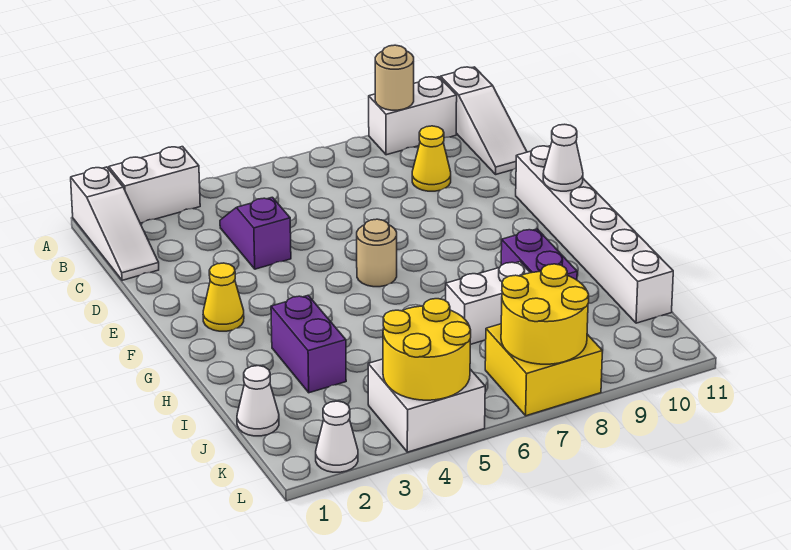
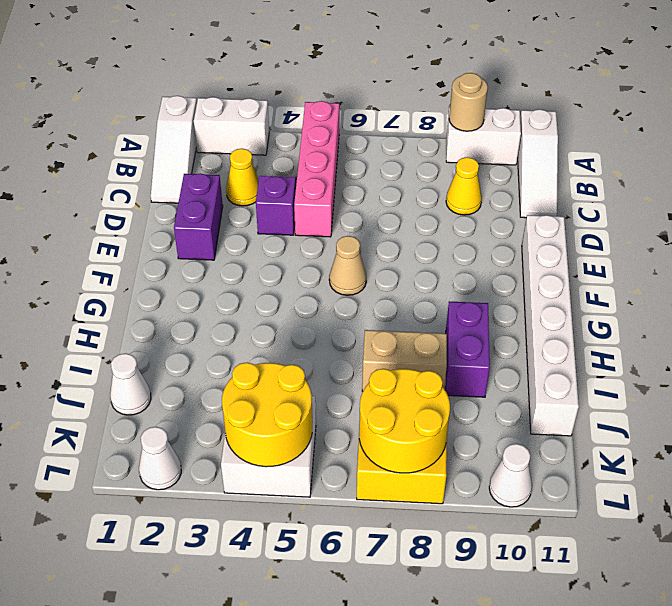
none -> pink brick A5:D5 level 1
yellow cone F2 level 1 -> yellow cone C3 level 1
tan round brick F6 level 1 -> tan cone F6 level 1
white cone F11 level 2 -> white cone L10 level 1
purple brick H3:I3 level 1 -> purple brick D2:E2 level 1
white brick I7:I8 level 1 -> tan brick I7:I8 level 1

